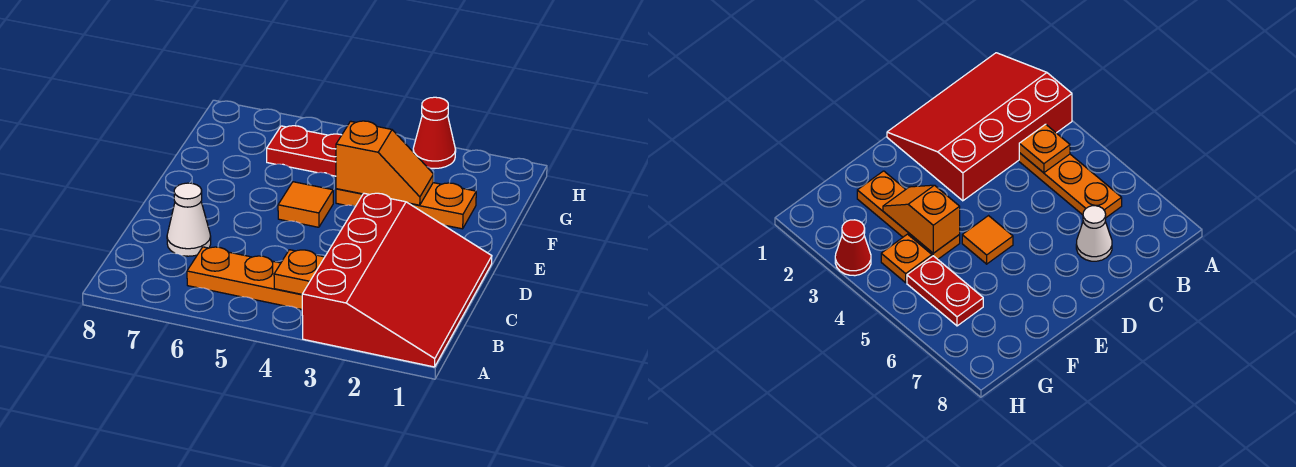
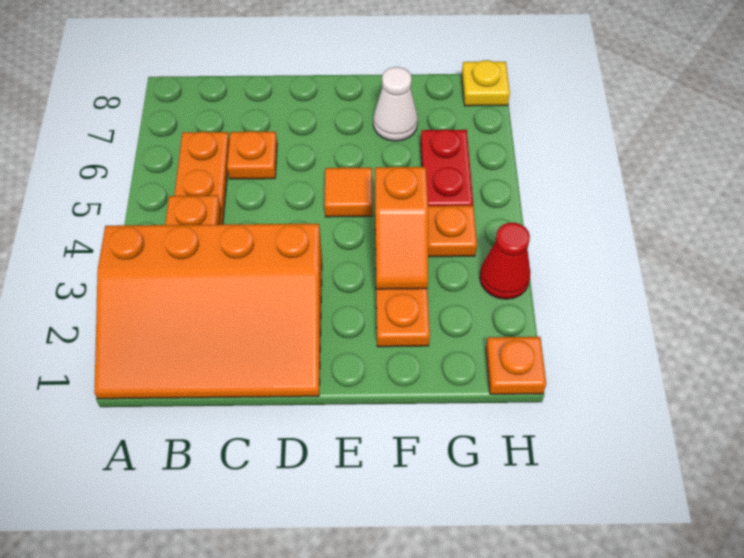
red slope A1:D3 level 1 top 3 -> orange slope A1:D3 level 1 top 3
none -> orange plate C6 level 1
white cone C7 level 1 -> white cone F7 level 1
none -> orange plate H1 level 1
none -> yellow plate H8 level 1

